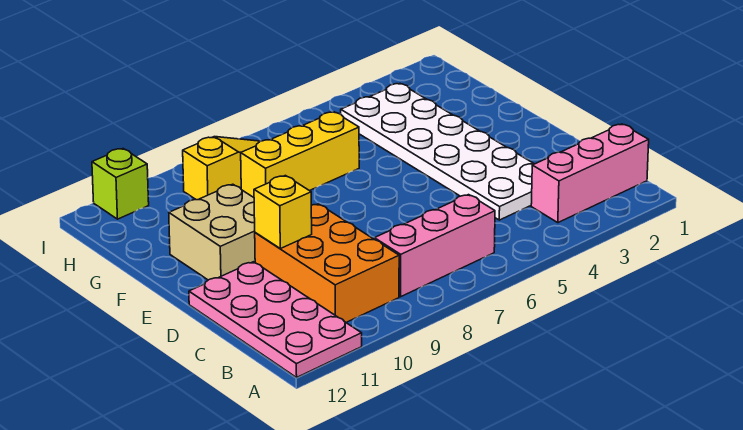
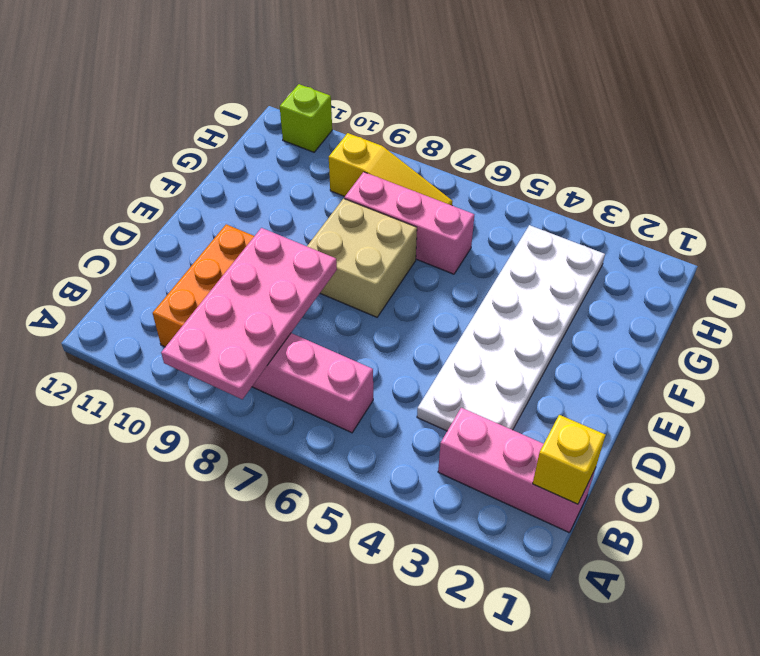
pink plate A11:D12 level 1 -> pink plate A8:D9 level 2
yellow brick D10 level 2 -> yellow brick B1 level 2
tan brick E10:F11 level 1 -> tan brick E7:F8 level 1
yellow brick G6:G8 level 1 -> pink brick G6:G8 level 1

